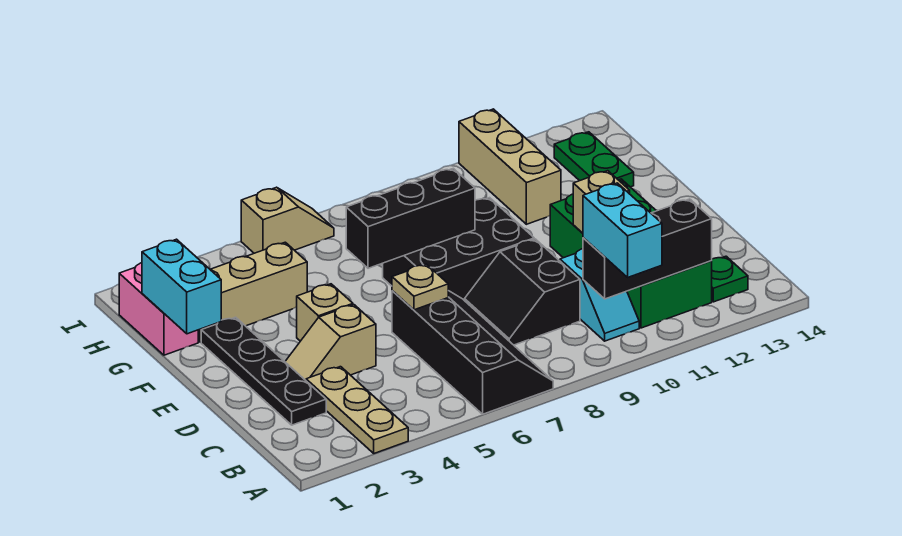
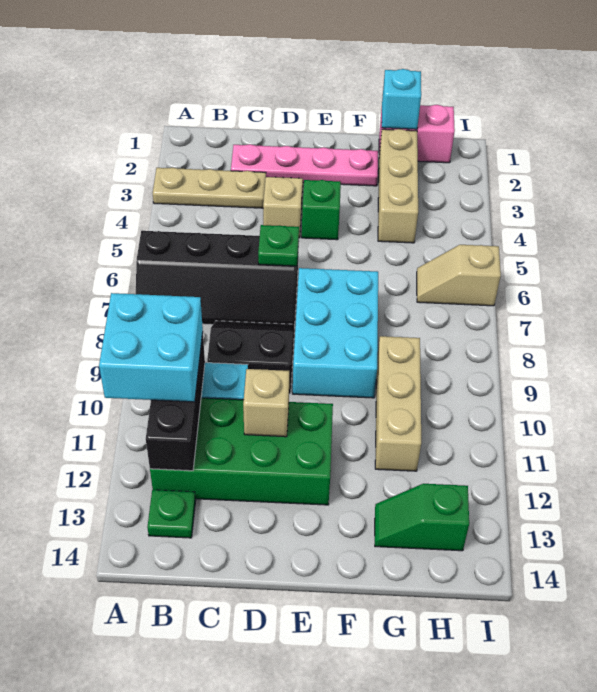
cyan brick A10:B10 level 3 -> cyan brick A10:B11 level 3
black plate C2:F2 level 1 -> pink plate C2:F2 level 1
tan plate D6 level 2 -> green plate D6 level 2
tan brick E4 level 1 -> green brick E4 level 1
black brick E7:F9 level 1 -> cyan brick E7:F9 level 1
cyan brick F1:G1 level 2 -> cyan brick G1 level 2
black brick F6:F8 level 2 -> none
tan brick G11:I11 level 1 -> tan brick G9:G11 level 1
green plate G13:H13 level 1 -> green slope G13:H13 level 1 top H
tan slope I5:I6 level 1 top 5 -> tan slope H6:I6 level 1 top I

